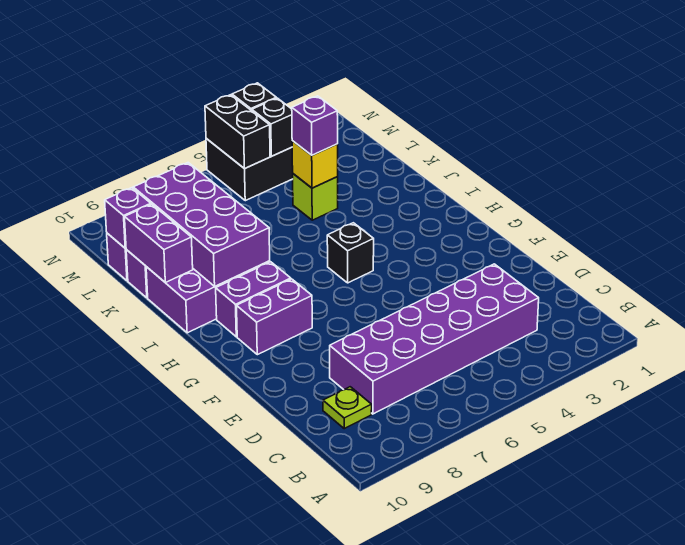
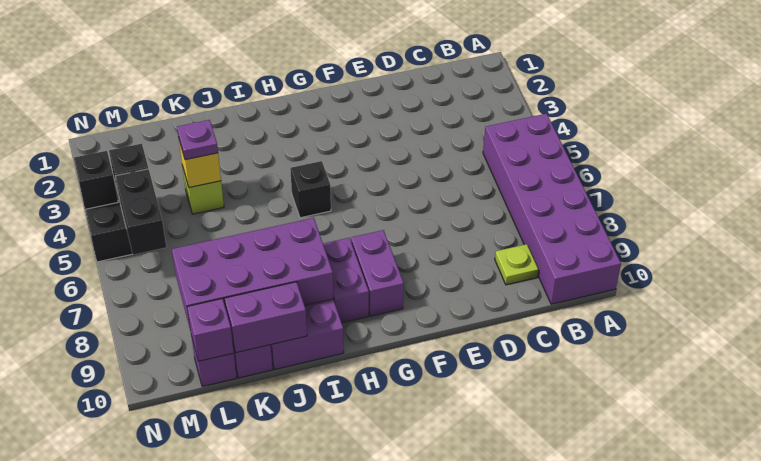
purple brick C3:D8 level 1 -> purple brick A5:B10 level 1
purple brick K4 level 3 -> purple plate K4 level 3
black brick M5:N5 level 2 -> black brick M5:M6 level 2

